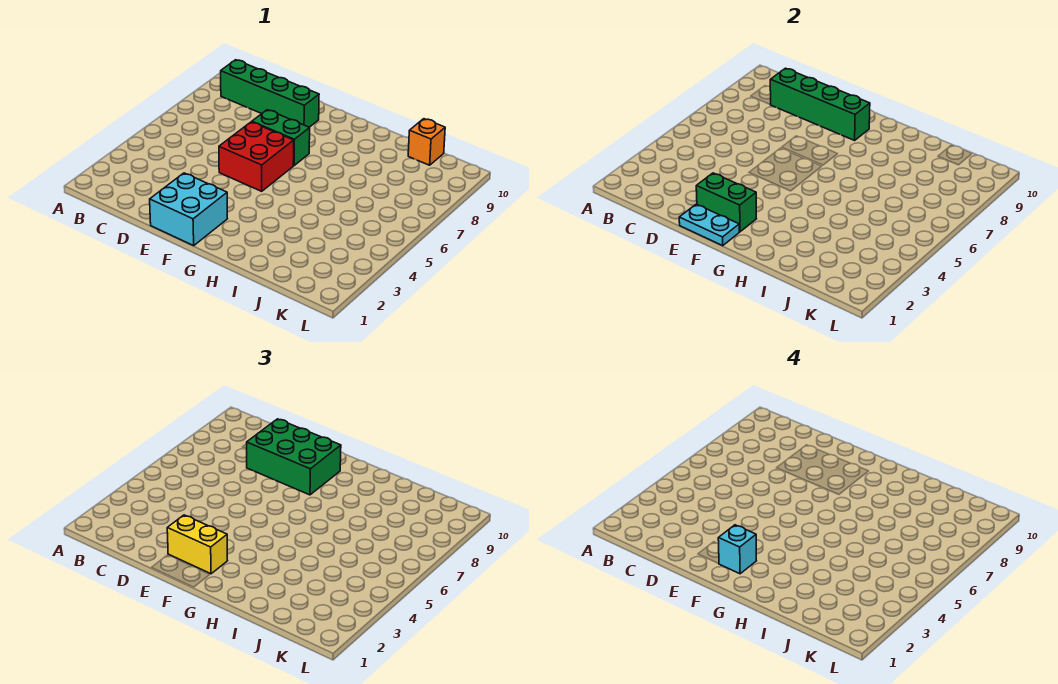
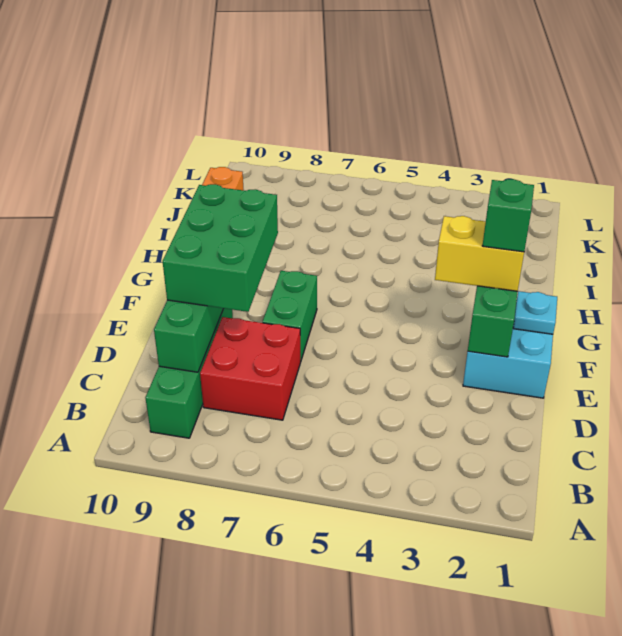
cyan plate E1:F1 level 2 -> cyan plate F1 level 2
yellow brick E2:F2 level 3 -> yellow brick F2:F3 level 3
red brick E5:F6 level 1 -> red brick C7:D8 level 1
cyan brick F2 level 4 -> green brick F2 level 4

